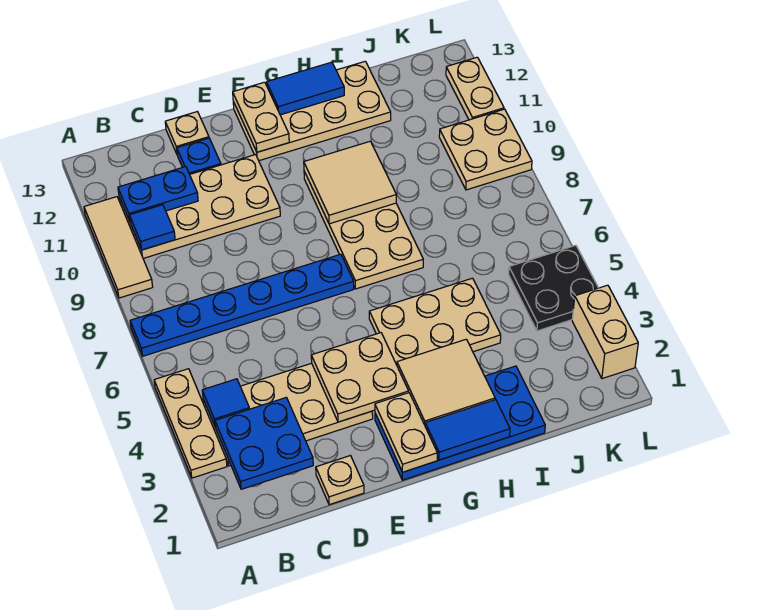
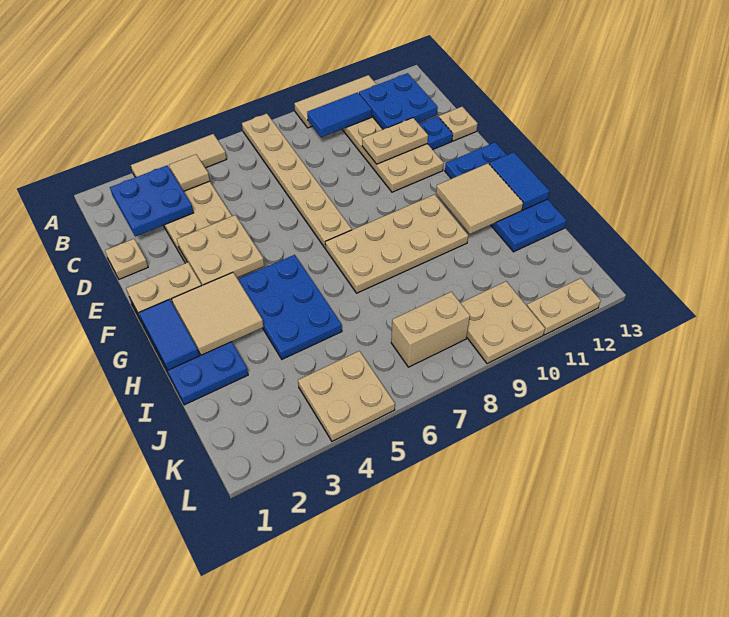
tan plate A3:A5 level 1 -> tan tile A3:A5 level 1
blue plate A7:F7 level 1 -> tan plate A7:F7 level 1
blue tile B4 level 2 -> tan tile B4 level 2
blue tile B10 level 2 -> blue tile B9:B10 level 2
blue plate B11:C11 level 2 -> blue plate B11:C12 level 2
tan plate F12:I13 level 1 -> blue plate F12:I13 level 1
tan plate F12:F13 level 2 -> tan plate D10:D11 level 2
tan plate G4:I5 level 1 -> blue plate G4:I5 level 1
tan tile G9:H10 level 2 -> tan tile G11:H12 level 2
black plate K4:L5 level 1 -> tan plate K4:L5 level 1
tan brick L2:L3 level 1 -> tan brick K7:K8 level 1

